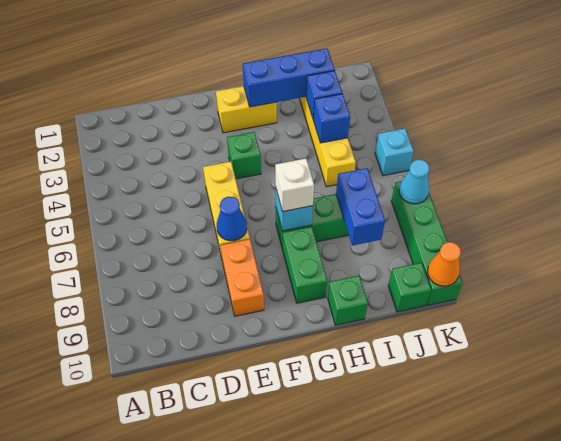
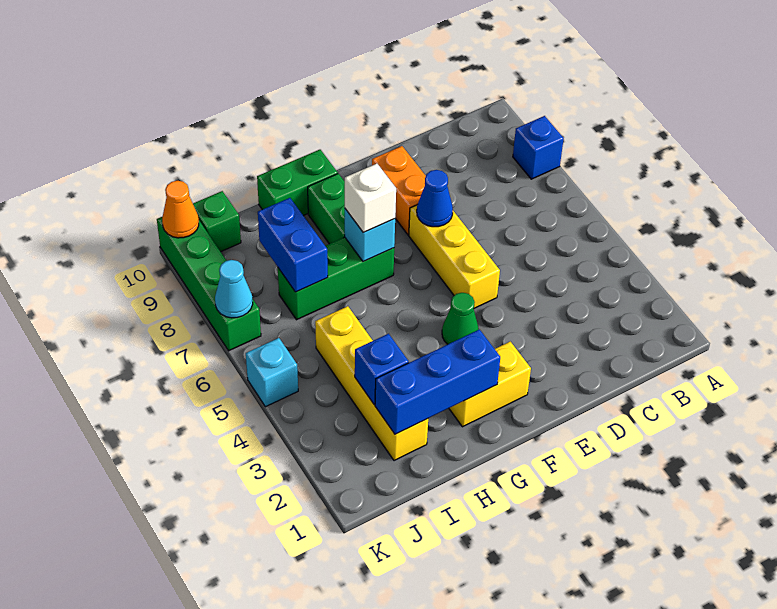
green brick F4 level 1 -> green cone F4 level 1
green brick H10 level 1 -> green brick G10:H10 level 1
blue brick I4 level 2 -> blue brick A8 level 1

